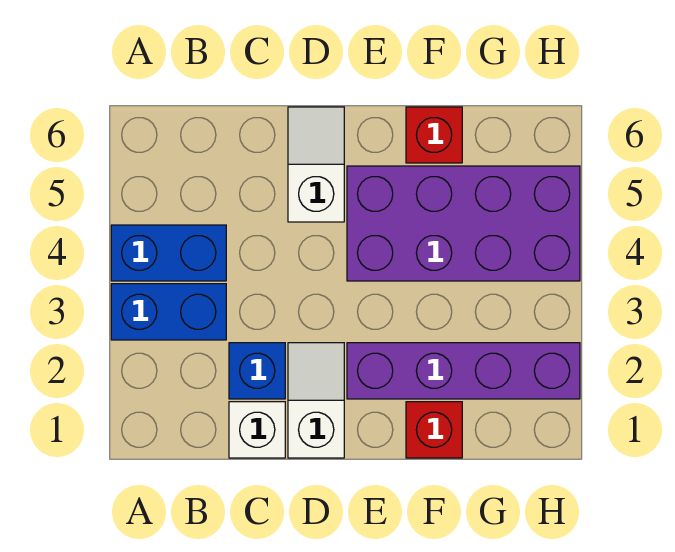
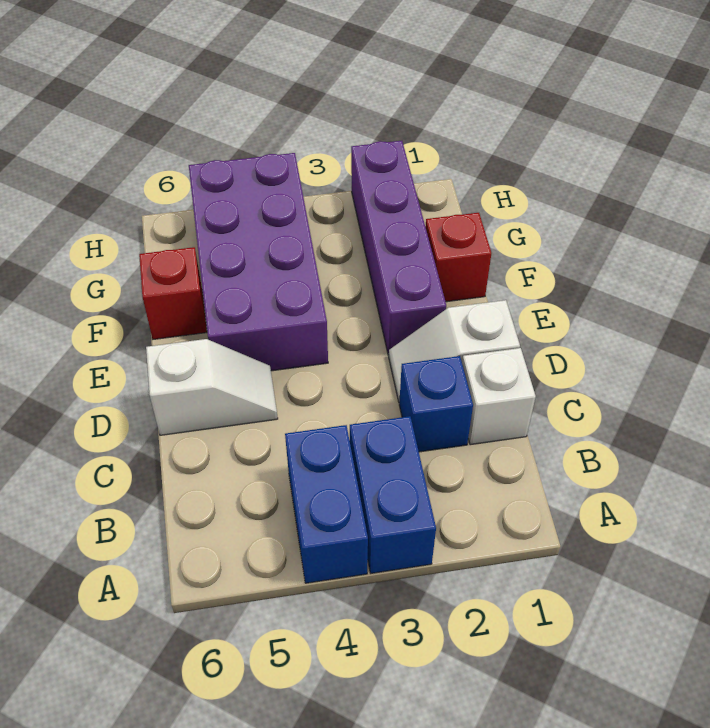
white slope D5:D6 level 1 top 5 -> white slope D5:D6 level 1 top 6

